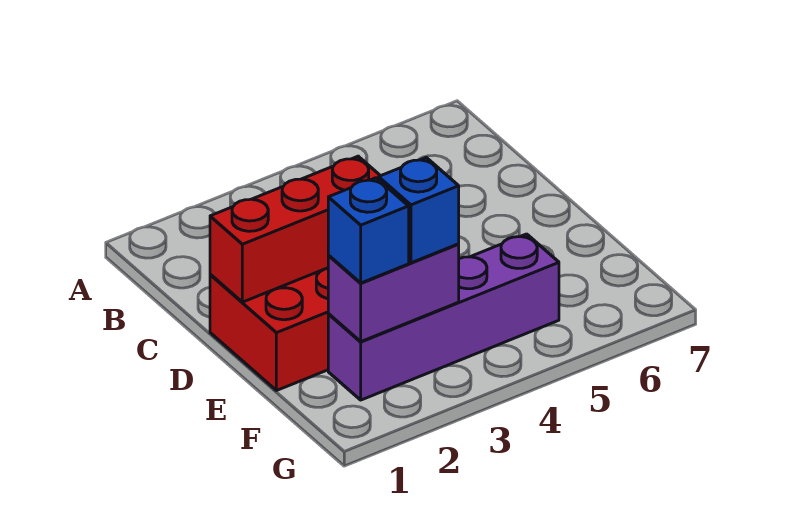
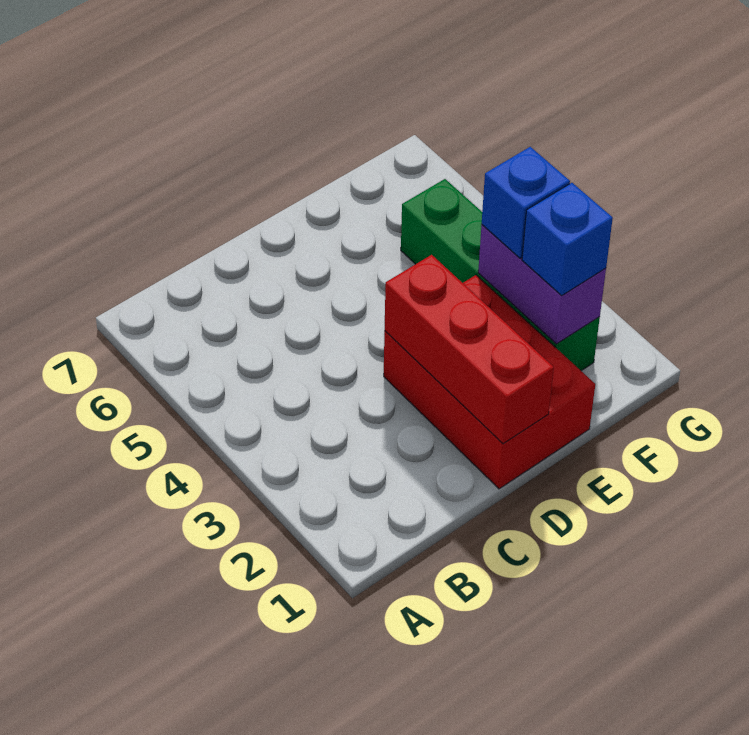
purple brick F2:F5 level 1 -> green brick F2:F5 level 1

